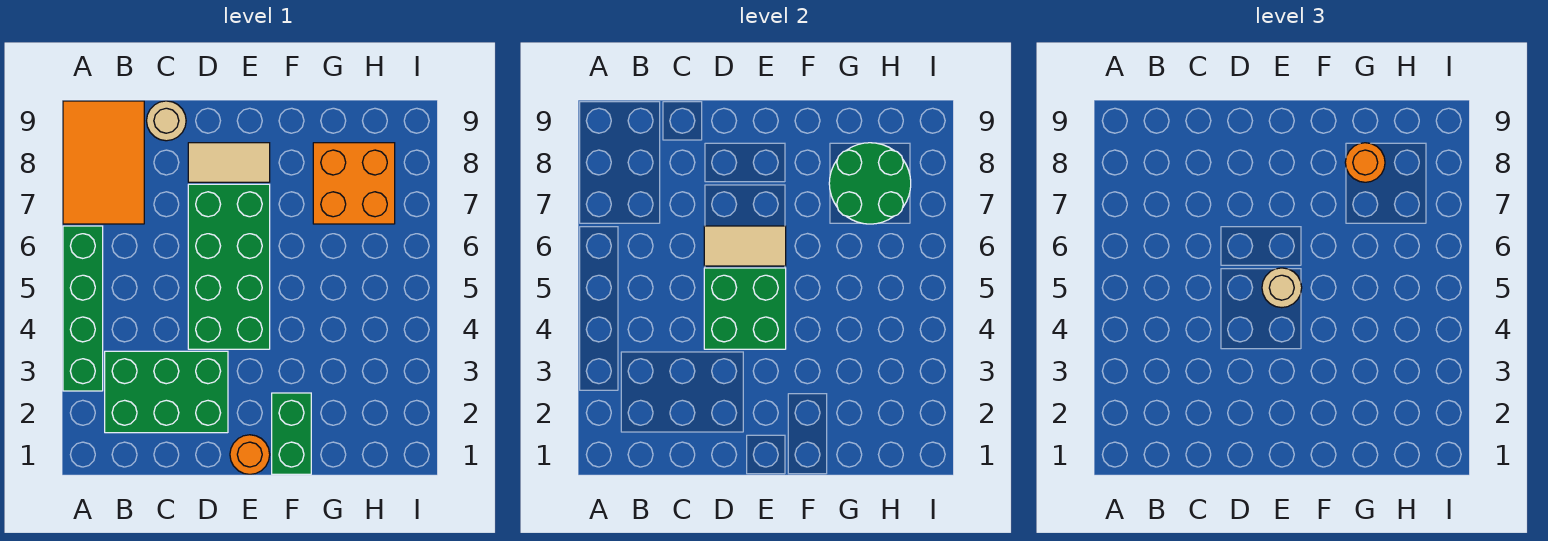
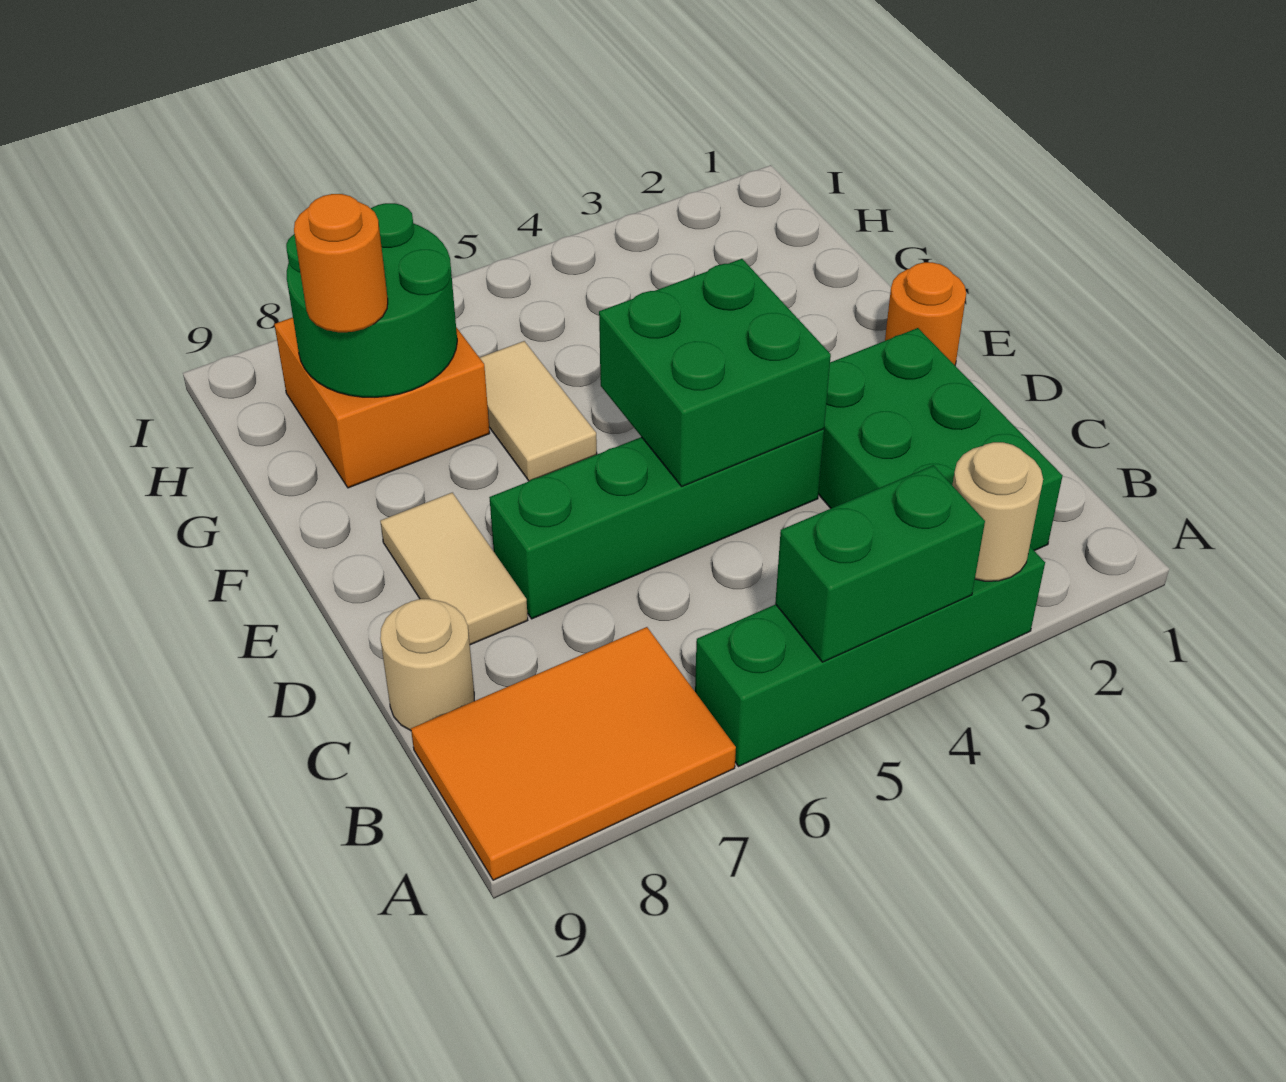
green brick D4:E7 level 1 -> green brick D4:D7 level 1
tan tile D6:E6 level 2 -> tan tile F6:G6 level 1
tan round brick E5 level 3 -> tan round brick A3 level 2
green brick F1:F2 level 1 -> green brick A4:A5 level 2

